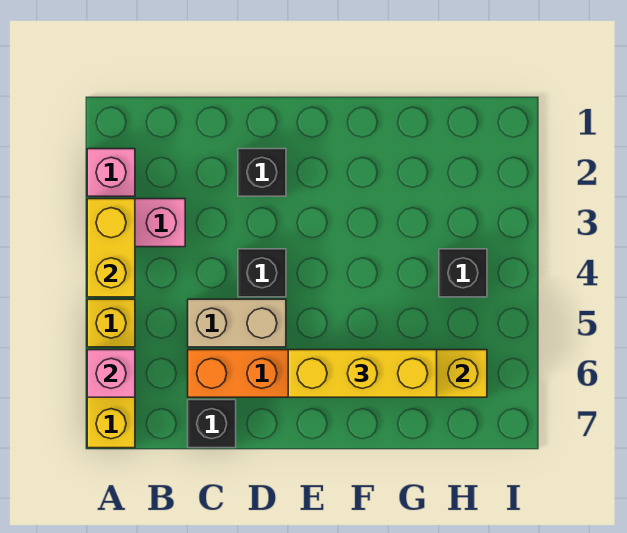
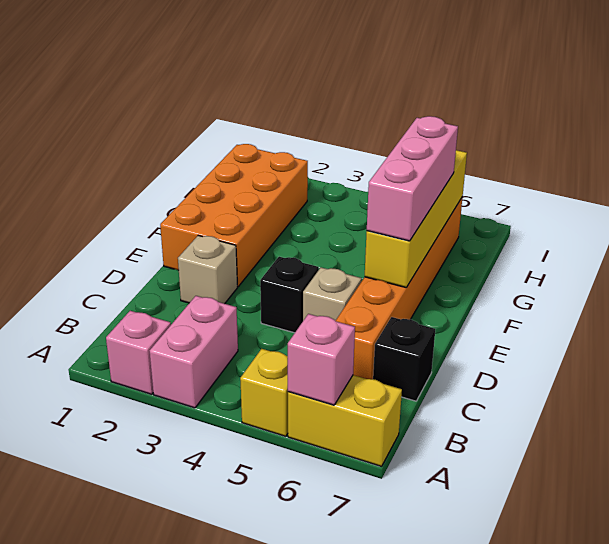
yellow brick A3:A4 level 2 -> none
tan brick C5:D5 level 1 -> tan brick D5 level 1
black brick D2 level 1 -> tan brick D2 level 1
none -> orange brick E1:H2 level 1
yellow brick E6:G6 level 3 -> pink brick E6:G6 level 3
black brick H4 level 1 -> none

